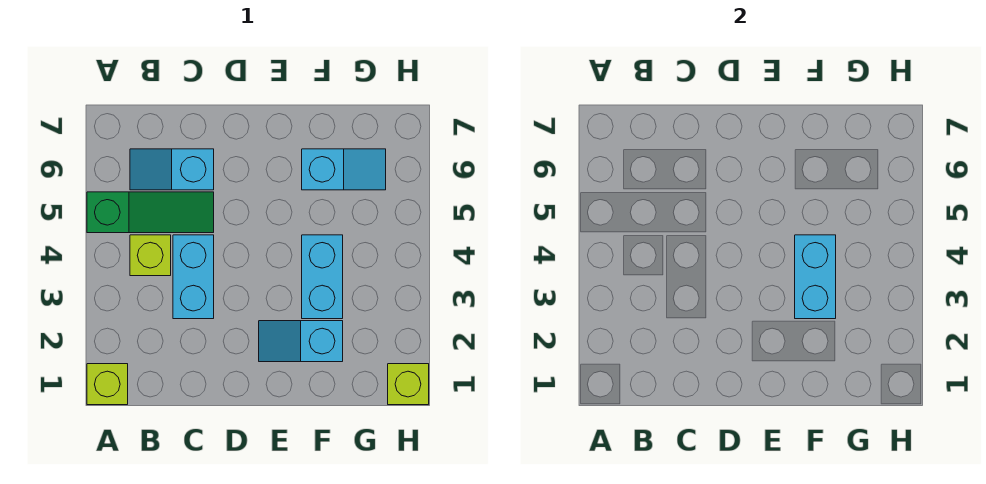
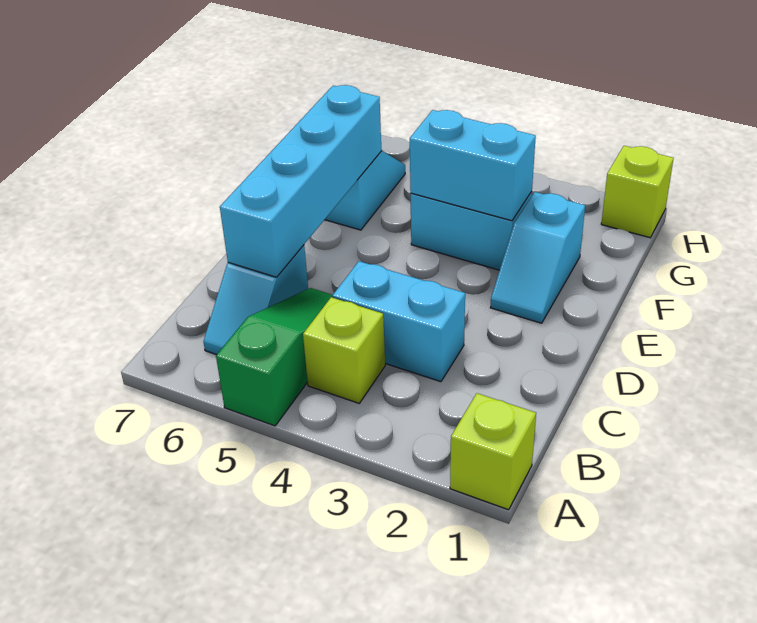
none -> cyan brick C6:F6 level 2

